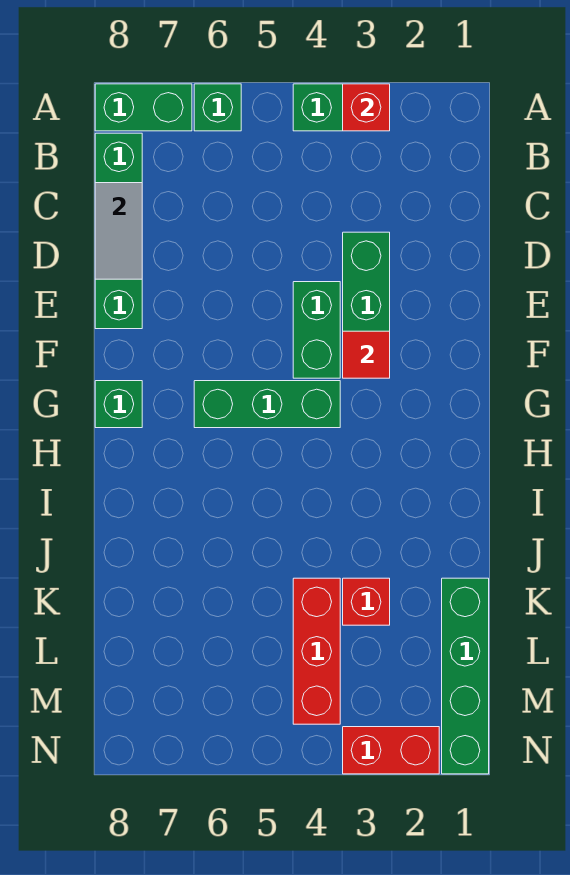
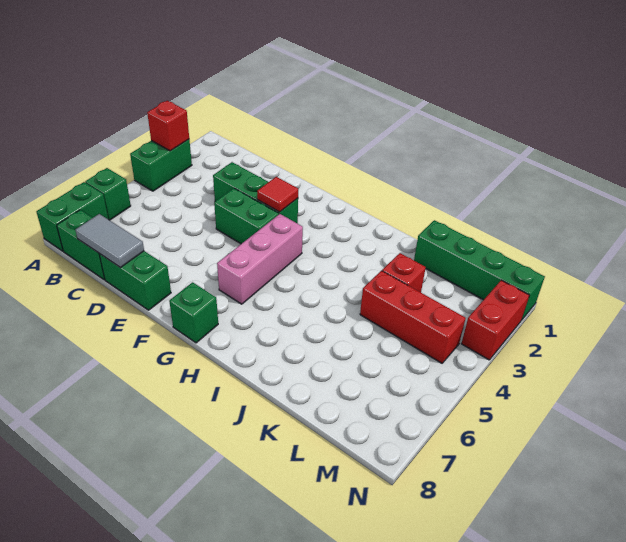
green brick G4:G6 level 1 -> pink brick G4:G6 level 1

